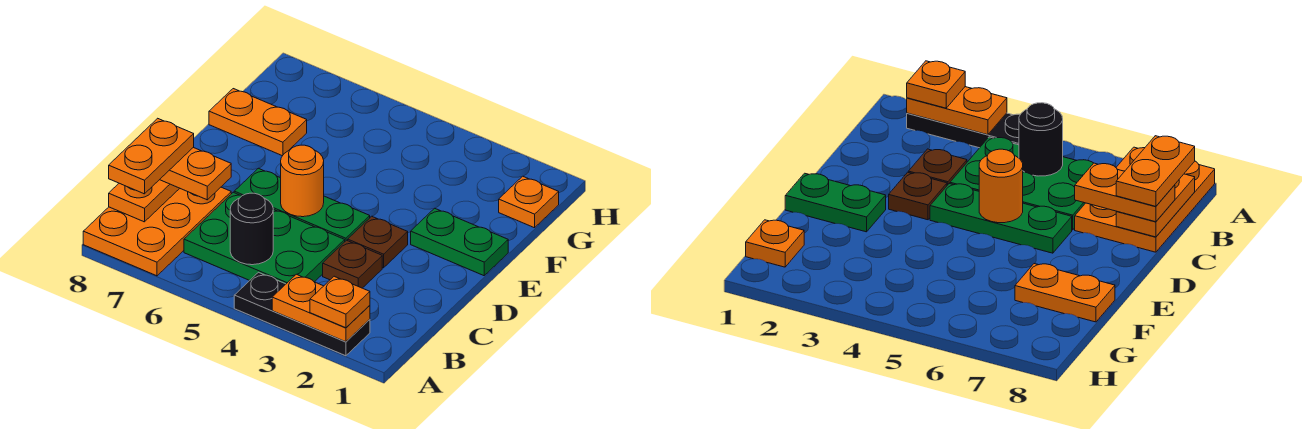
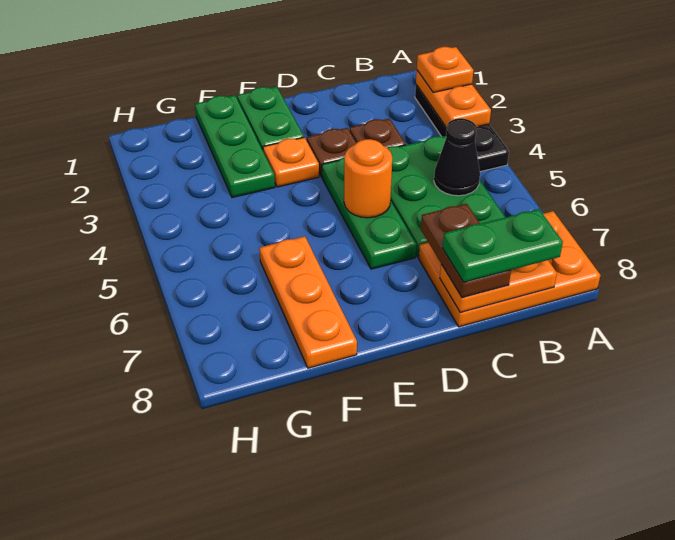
black round brick B5 level 2 -> black cone B5 level 2
orange plate B8:C8 level 4 -> green plate B8:C8 level 4
orange plate C7:C8 level 3 -> brown plate C7:C8 level 3
none -> green plate F1:F3 level 1
orange plate F7:F8 level 1 -> orange plate F6:F8 level 1
orange plate G1 level 1 -> orange plate E3 level 1

